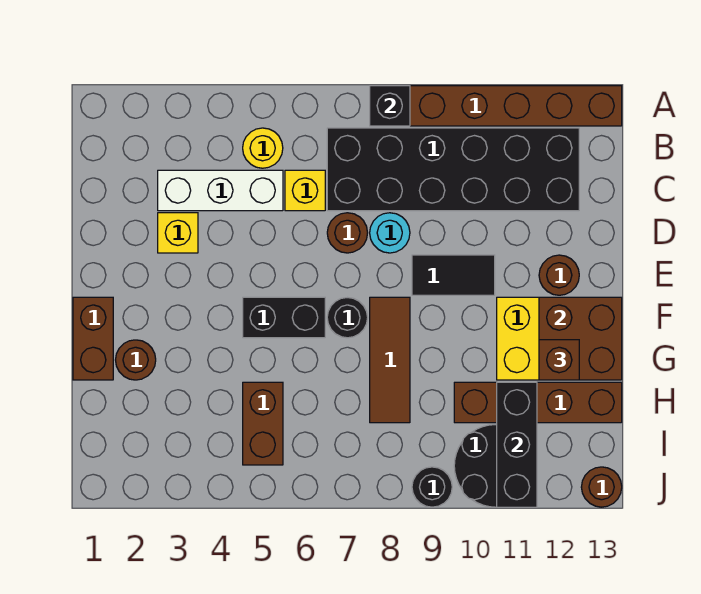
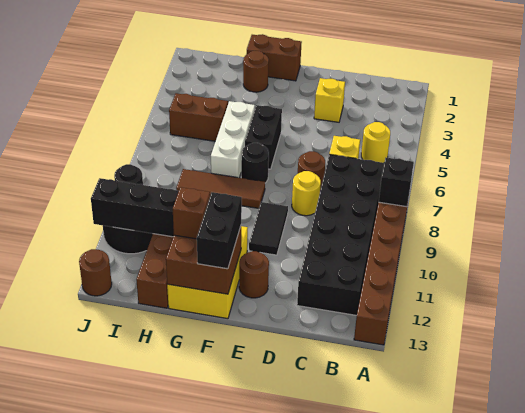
white brick C3:C5 level 1 -> white brick G5:G7 level 1
cyan round brick D8 level 1 -> yellow round brick D8 level 1
none -> black brick F12:F13 level 3

